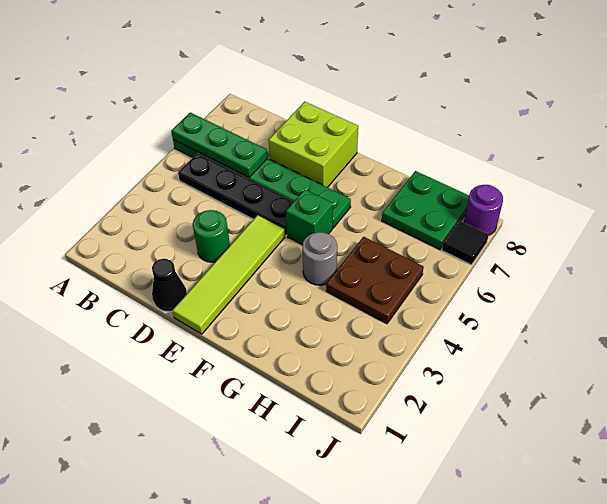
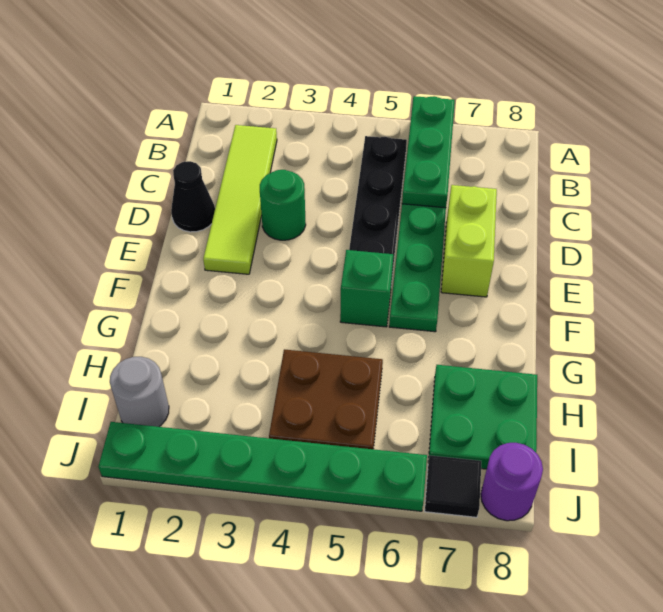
lime brick D7:E8 level 1 -> lime brick D7:E7 level 1
lime tile E1:E4 level 1 -> lime tile B2:E2 level 1
grey round brick G4 level 1 -> grey round brick I1 level 1
none -> green plate J1:J6 level 1

